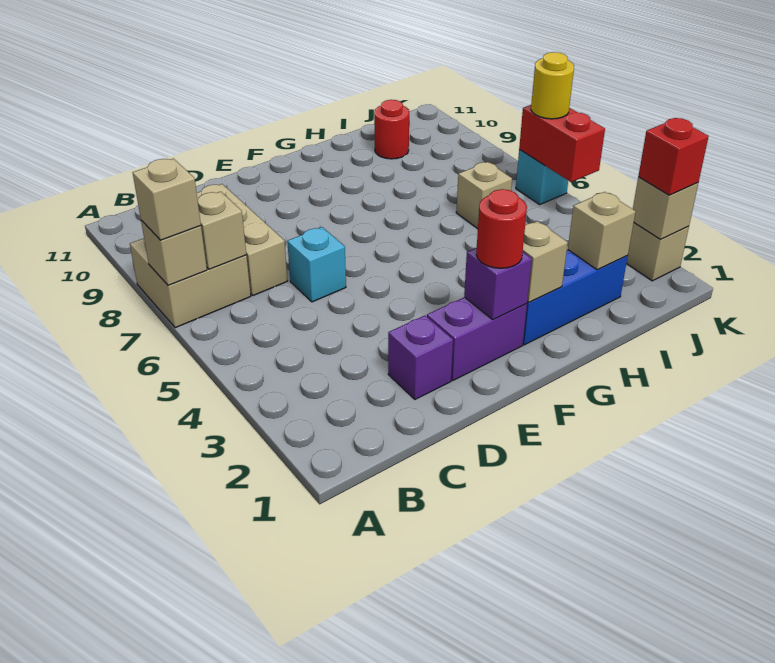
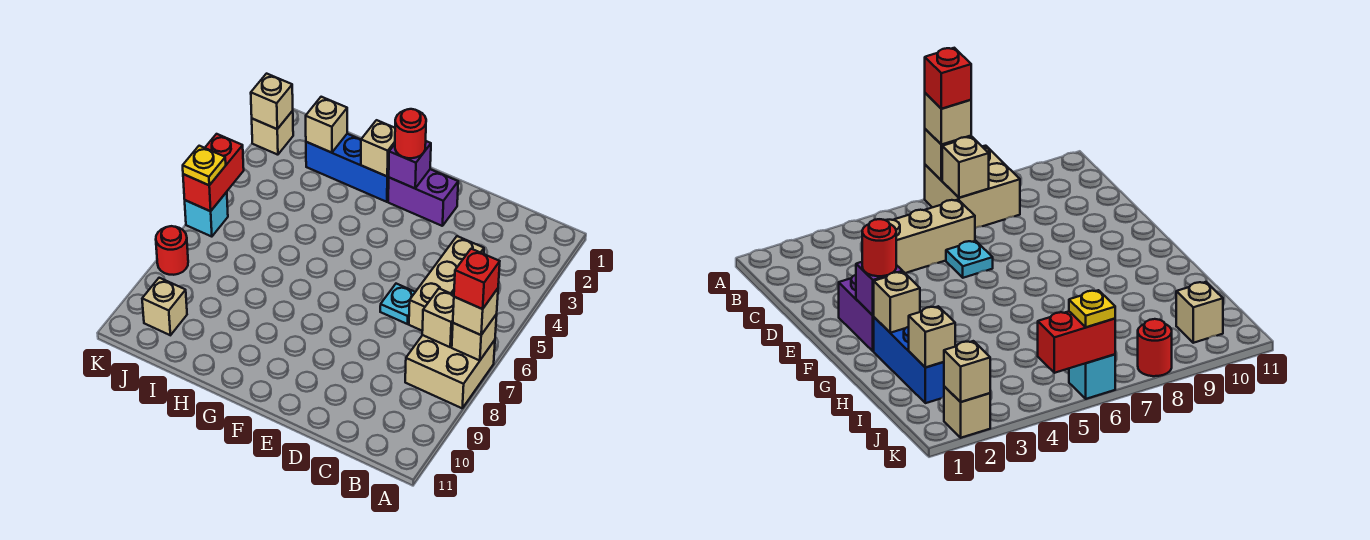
tan brick C7:C9 level 1 -> tan brick C4:C6 level 1
purple brick D2 level 1 -> none
cyan brick D6 level 1 -> cyan plate D6 level 1
tan brick I6 level 1 -> tan brick J10 level 1
red round brick I10 level 1 -> red round brick K8 level 1
red brick K2 level 3 -> red brick A7 level 4
yellow round brick K6 level 3 -> yellow plate K6 level 3

